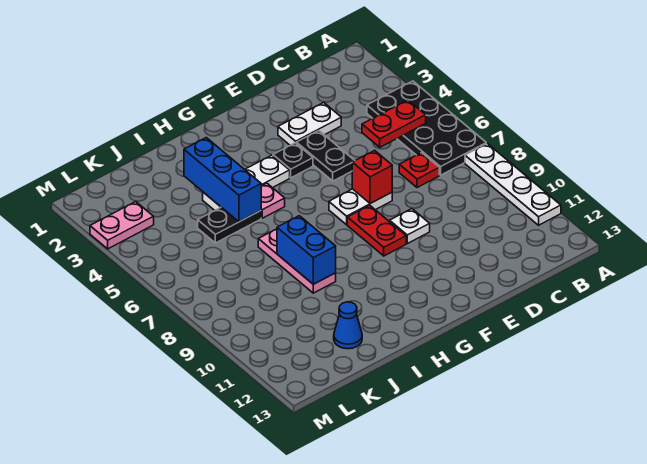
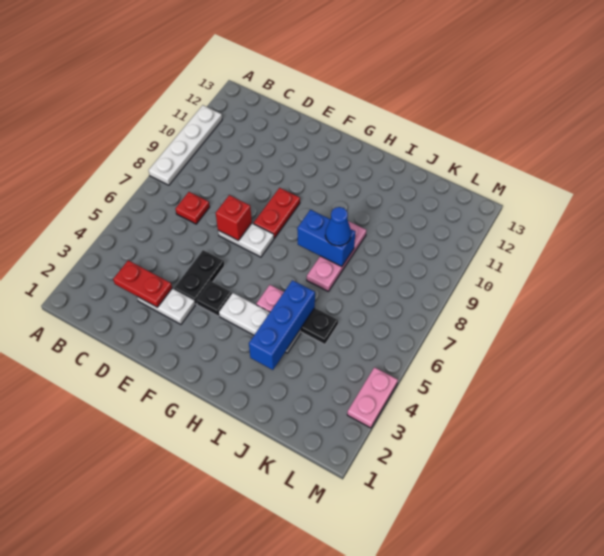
black plate A4:B7 level 1 -> none
red plate B5:C5 level 2 -> red plate C3:D3 level 2
white plate E9 level 1 -> none
blue brick I8:I9 level 2 -> blue brick H8:I8 level 2
blue cone J12 level 1 -> blue cone I8 level 3
pink plate L3:M3 level 1 -> pink plate M3:M4 level 1

